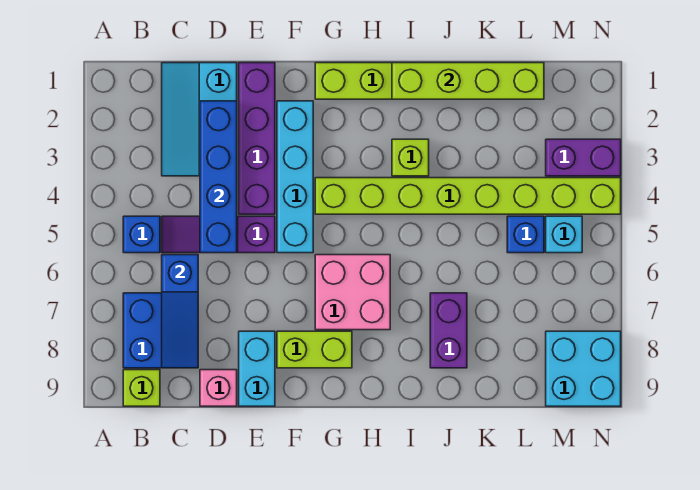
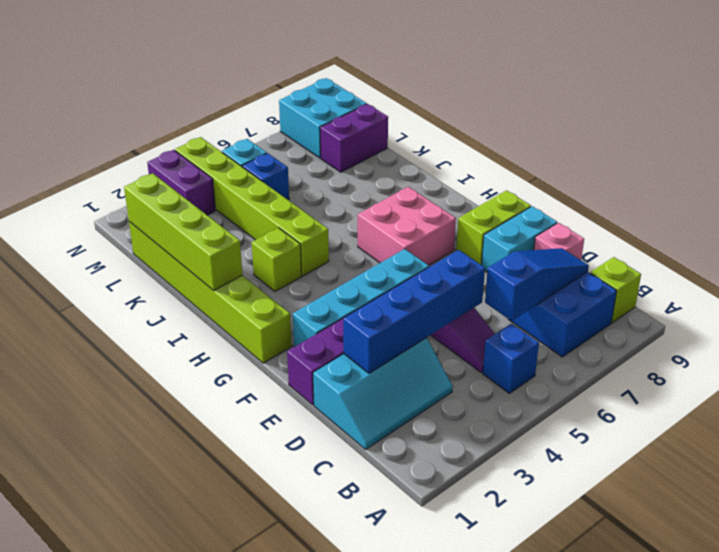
lime brick F8:G8 level 1 -> lime brick F8:F9 level 1
lime brick G4:N4 level 1 -> lime brick I4:N4 level 1
purple brick J7:J8 level 1 -> purple brick L8:L9 level 1

